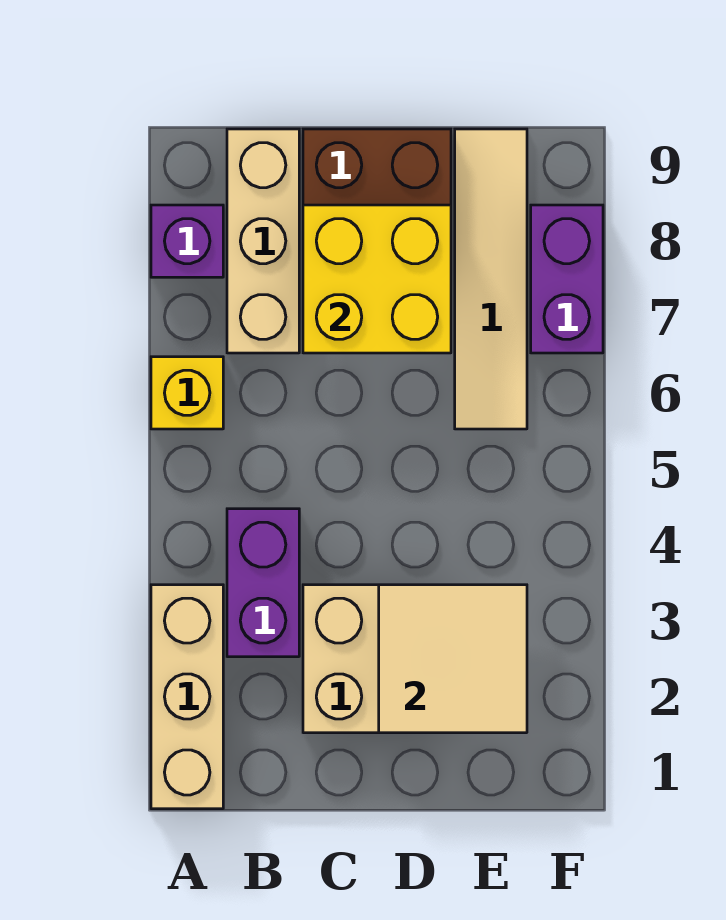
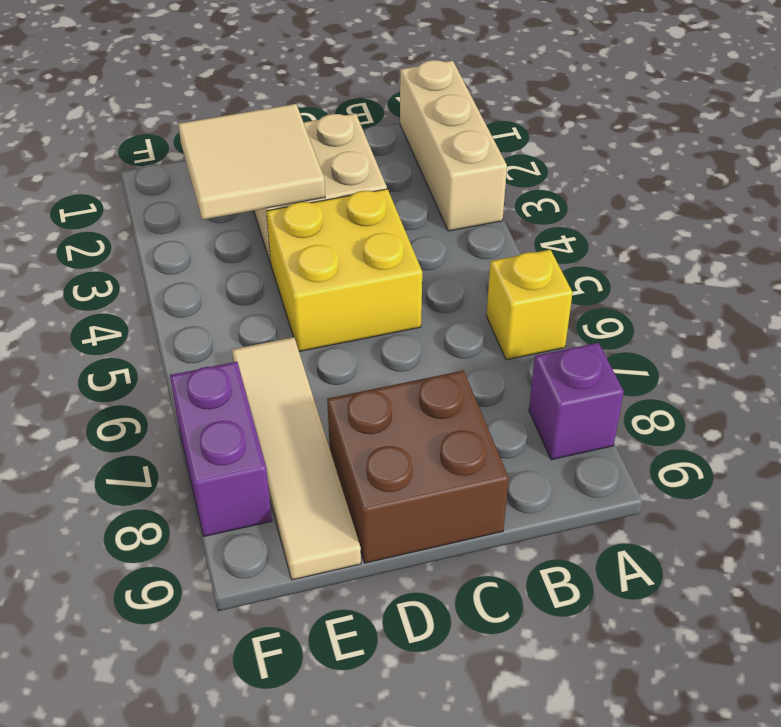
purple brick B3:B4 level 1 -> none
tan brick B7:B9 level 1 -> none
yellow brick C7:D8 level 2 -> yellow brick C4:D5 level 1

